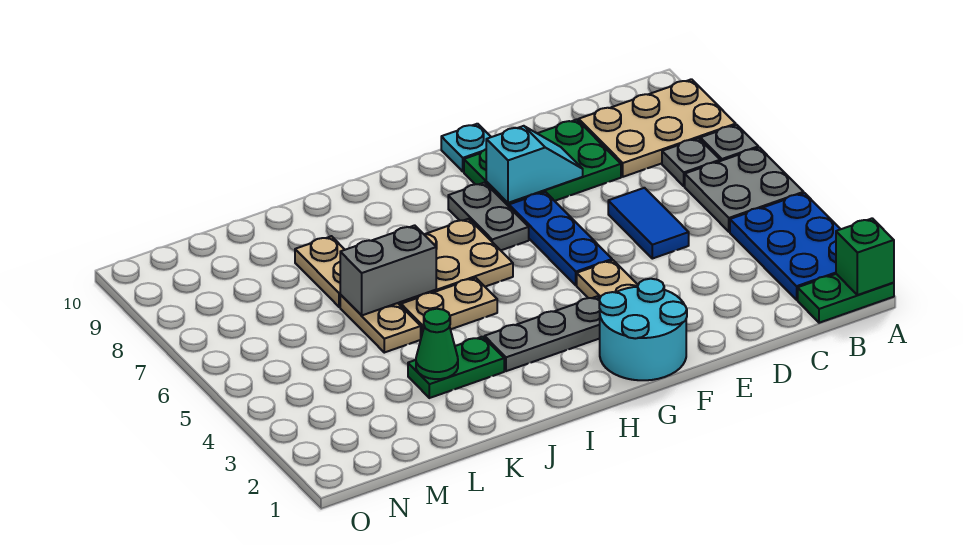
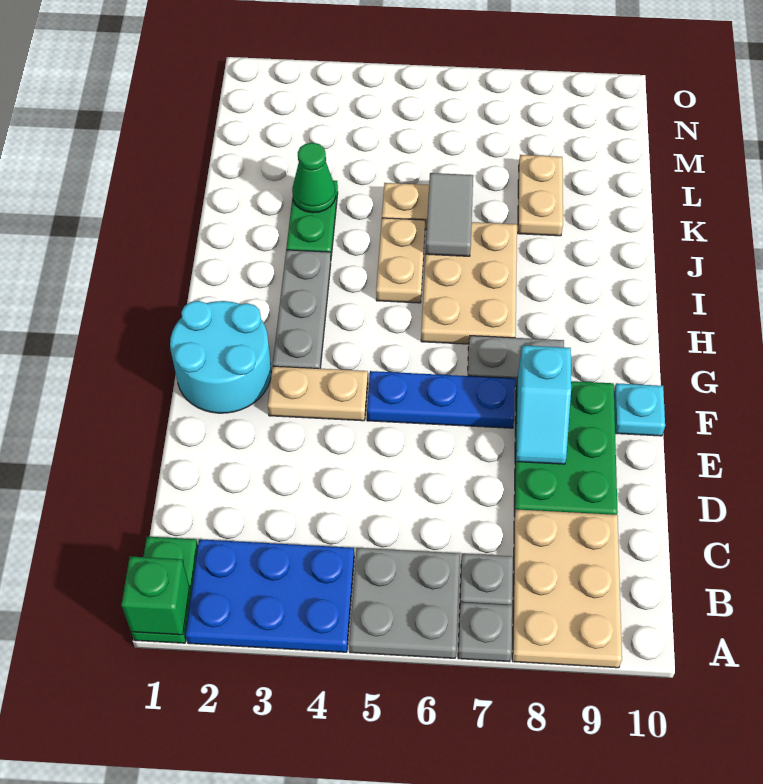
blue tile D5:D6 level 1 -> none
grey brick J6:K6 level 2 -> grey tile J6:K6 level 2
tan plate K7:K8 level 1 -> tan plate K8:L8 level 1

